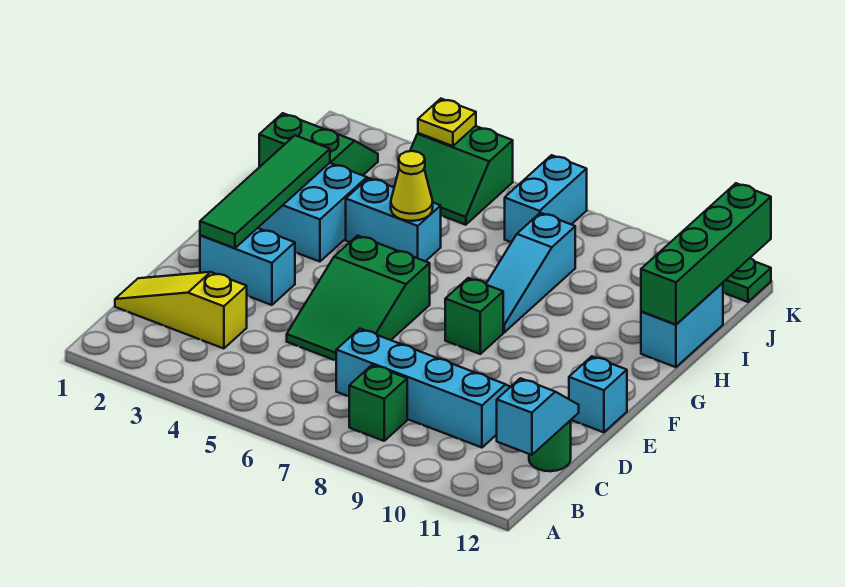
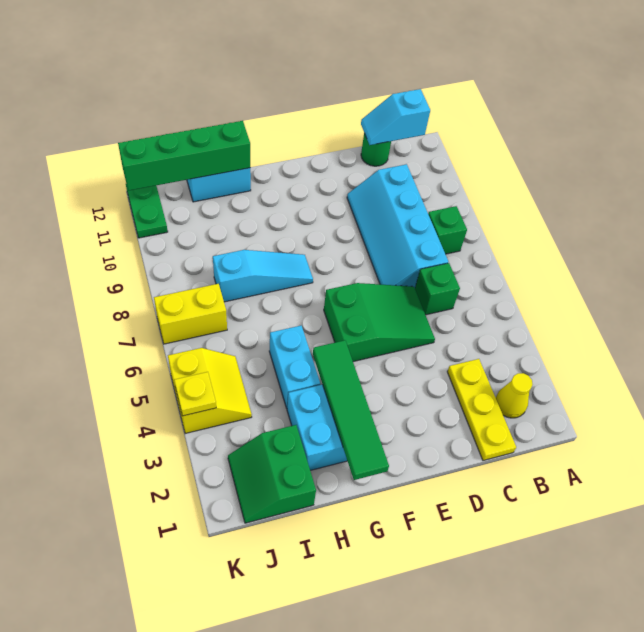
yellow slope C1:C3 level 1 top 3 -> yellow plate C1:C3 level 1
cyan brick E2:E3 level 1 -> none
green tile E2:H2 level 2 -> green tile G1:G4 level 2
cyan brick E12 level 1 -> none
green brick F8 level 1 -> green brick C6 level 1
yellow cone H5 level 2 -> yellow cone B2 level 1
green slope J4:K5 level 1 top K -> yellow slope J4:K5 level 1 top K
cyan brick J7:K7 level 1 -> yellow brick J7:K7 level 1

